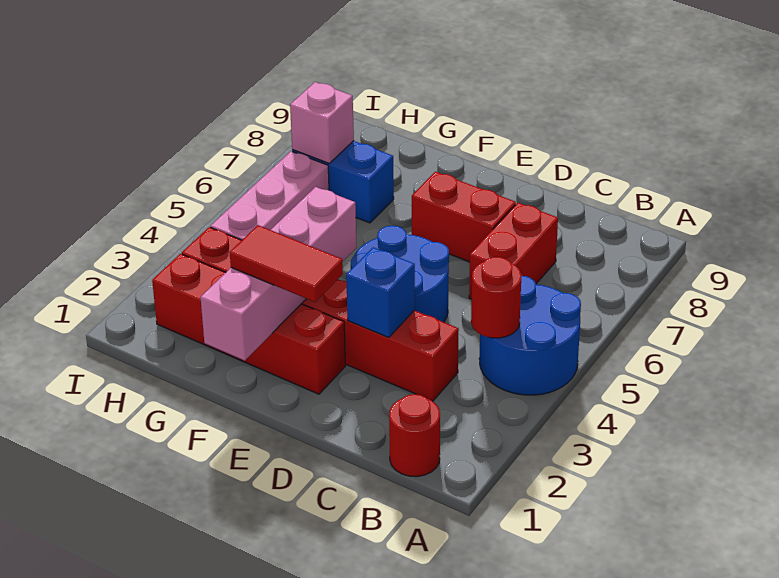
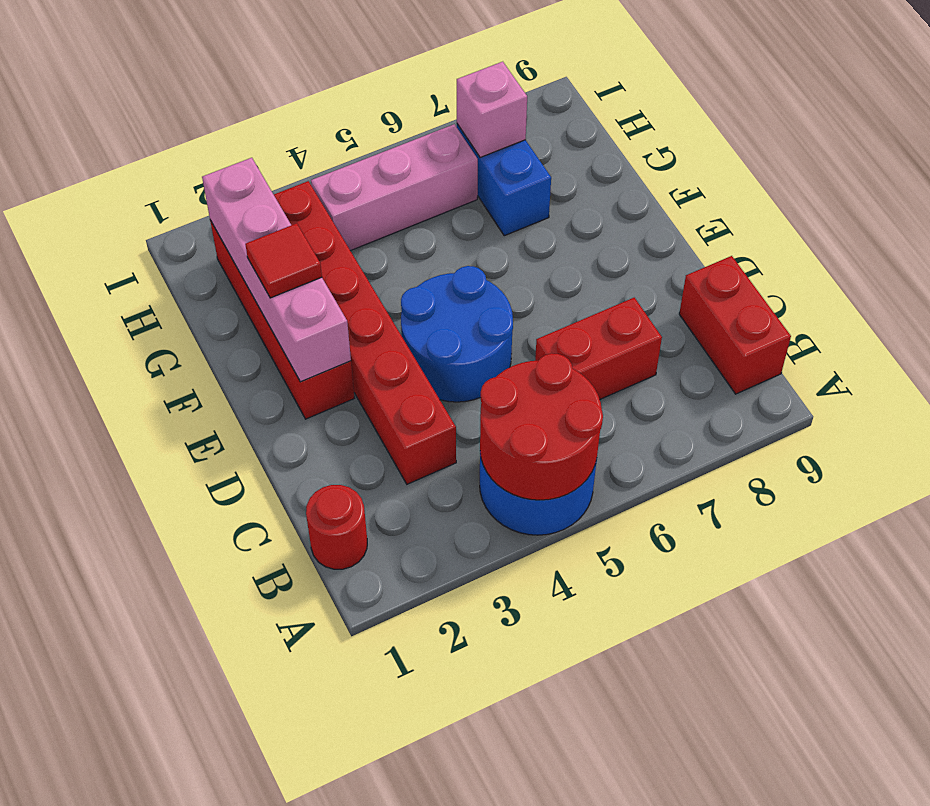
red round brick B4 level 2 -> red round brick A4:B5 level 2
blue brick D3 level 2 -> none
red brick D7:E7 level 1 -> red brick B9:C9 level 1
red tile E2:F2 level 3 -> red tile F2 level 3
pink brick F1:F4 level 2 -> pink brick E2:H2 level 2

